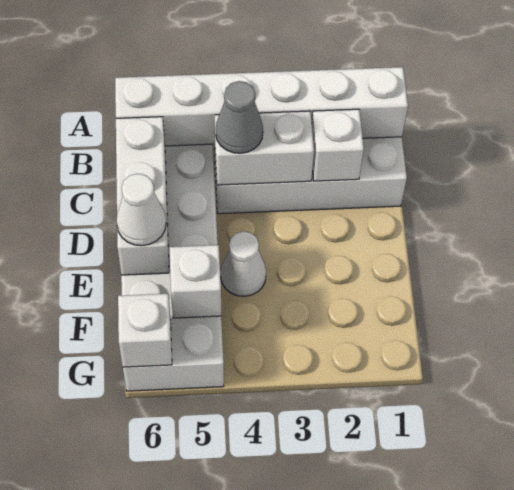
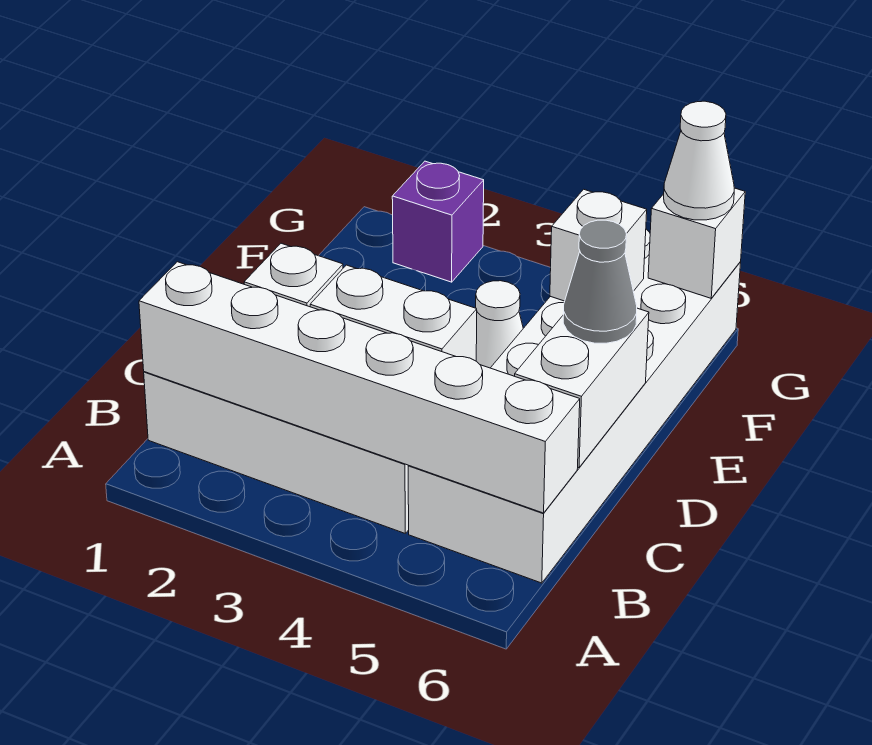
grey cone C4 level 3 -> grey cone D6 level 3
white brick C6:E6 level 2 -> white brick C6:D6 level 2
white cone E6 level 3 -> white cone G6 level 3
none -> purple brick G2 level 1

